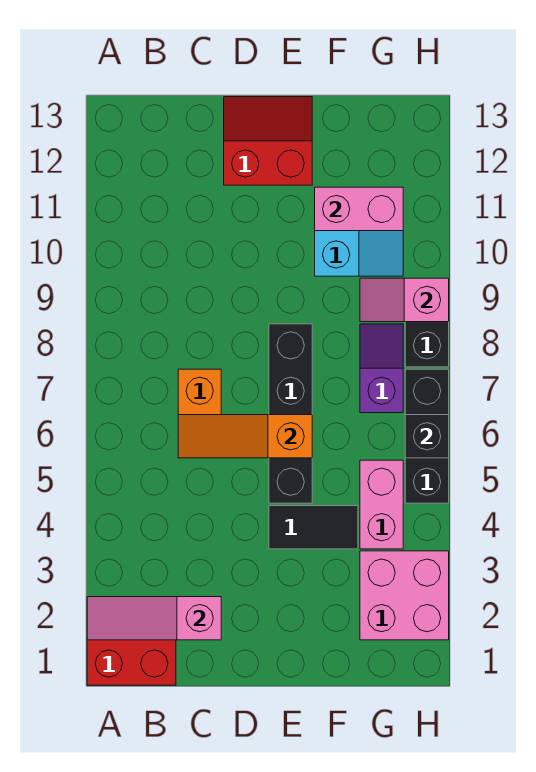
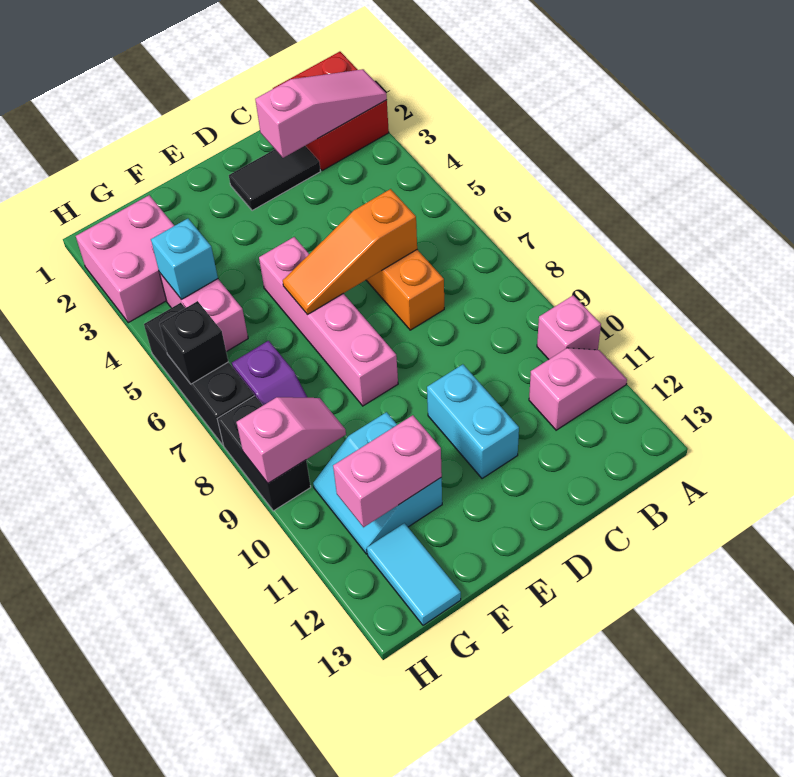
none -> pink brick A10 level 1
none -> pink slope A11:B11 level 1 top B
orange slope C6:E6 level 2 top E -> orange slope C6:E6 level 2 top C
none -> cyan brick D10:D11 level 1
red slope D12:E13 level 1 top 12 -> none
black tile E4:F4 level 1 -> black tile C2:D2 level 1
black brick E5:E8 level 1 -> pink brick E5:E8 level 1
none -> cyan brick G4 level 2
none -> cyan tile G12:G13 level 1

